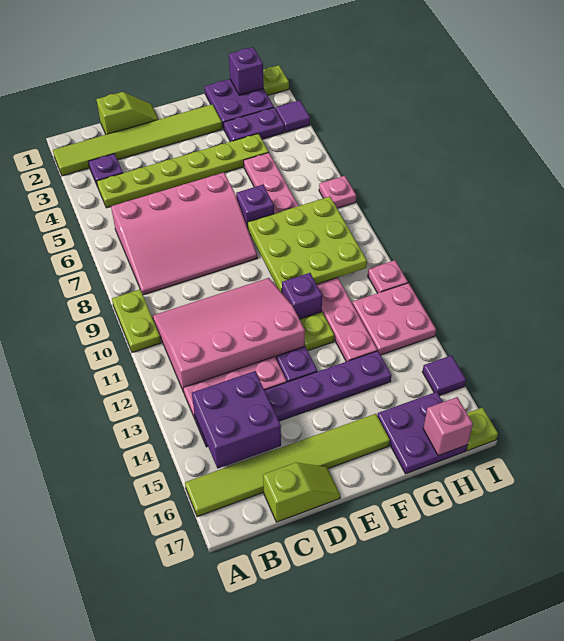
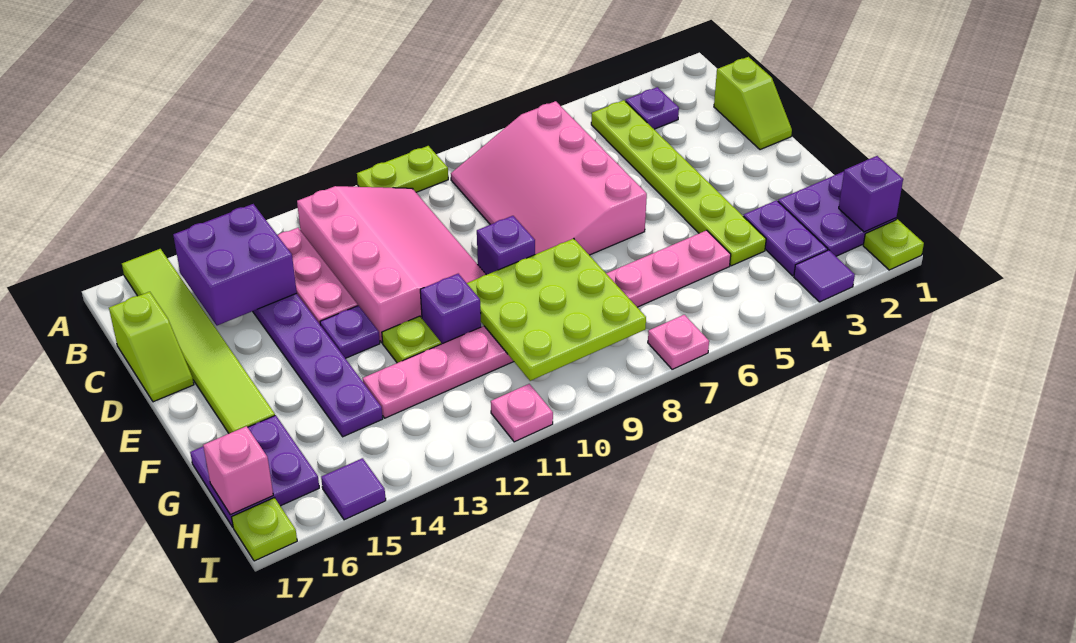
lime tile A2:F2 level 1 -> none
purple brick F7 level 1 -> purple brick E9 level 1
pink plate H12:I13 level 1 -> none

